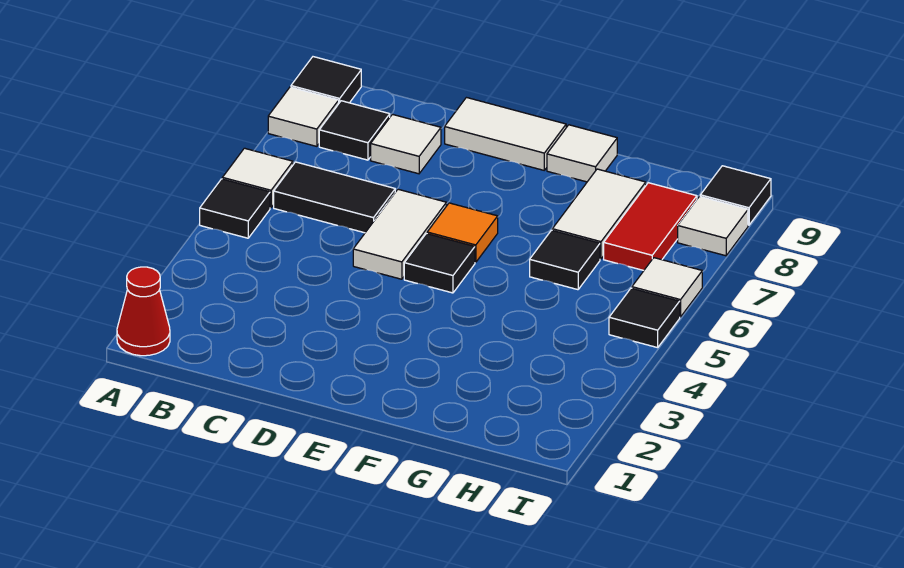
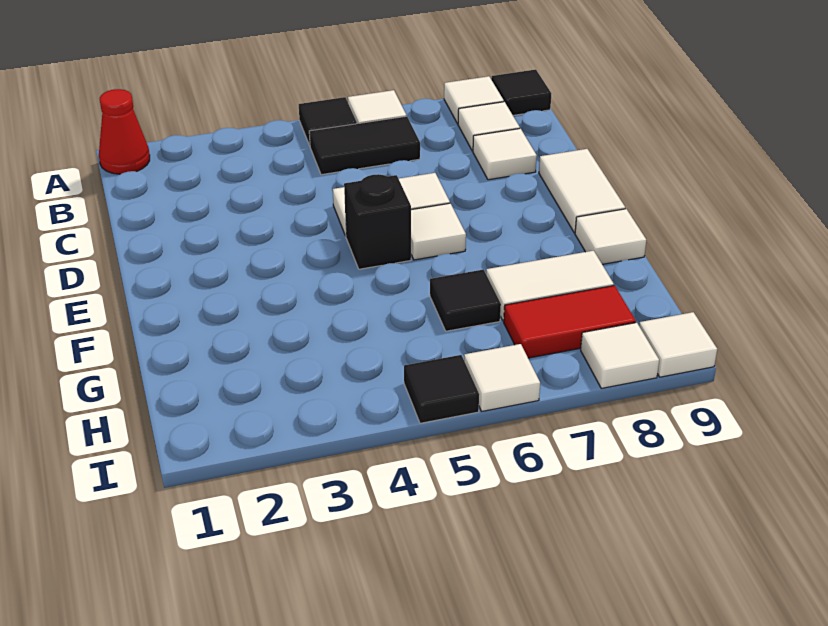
black tile B6:C6 level 1 -> black tile B5:B6 level 1
black tile B8 level 1 -> white tile B8 level 1
black tile E5 level 1 -> black brick E5 level 1
orange tile E6 level 1 -> white tile E6 level 1
black tile I9 level 1 -> white tile I9 level 1

